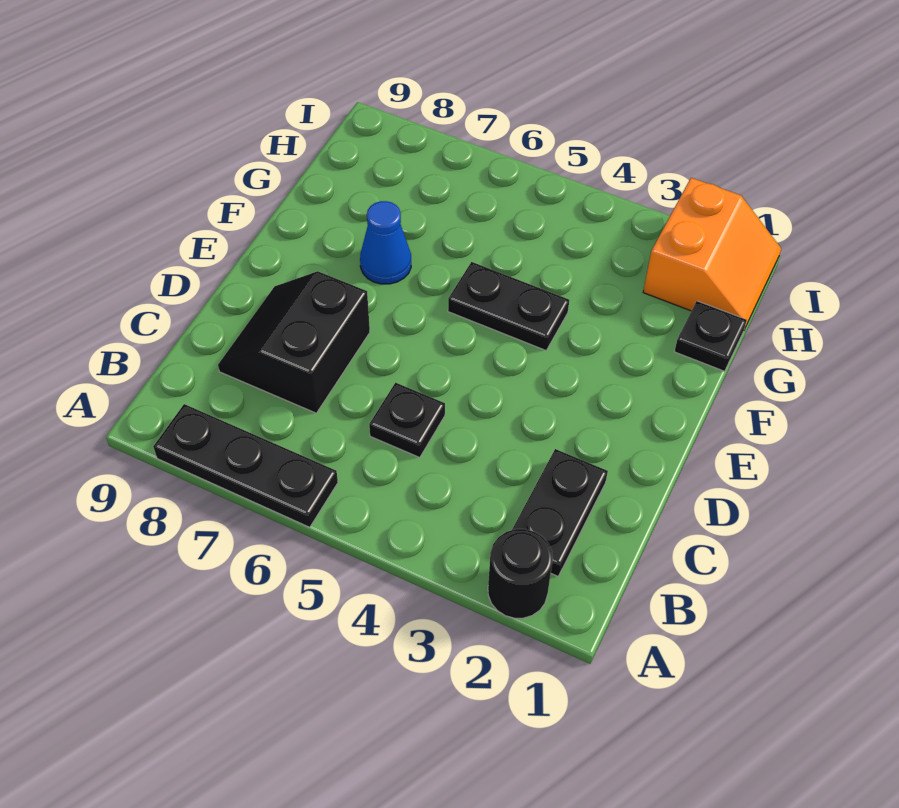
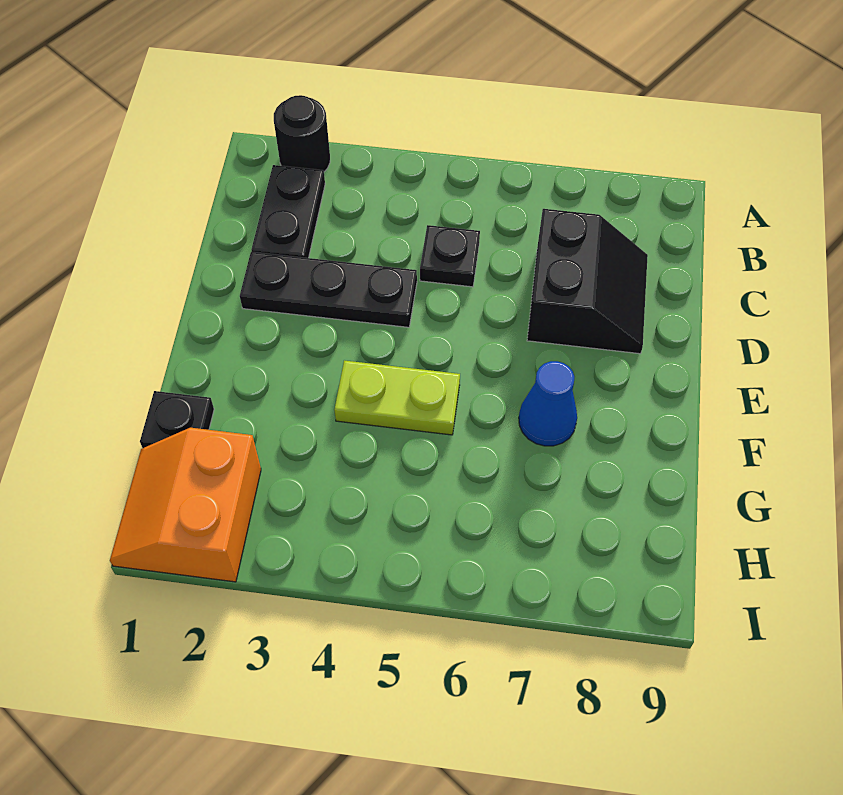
black plate A6:A8 level 1 -> black plate D2:D4 level 1
black plate F4:F5 level 1 -> lime plate F4:F5 level 1

